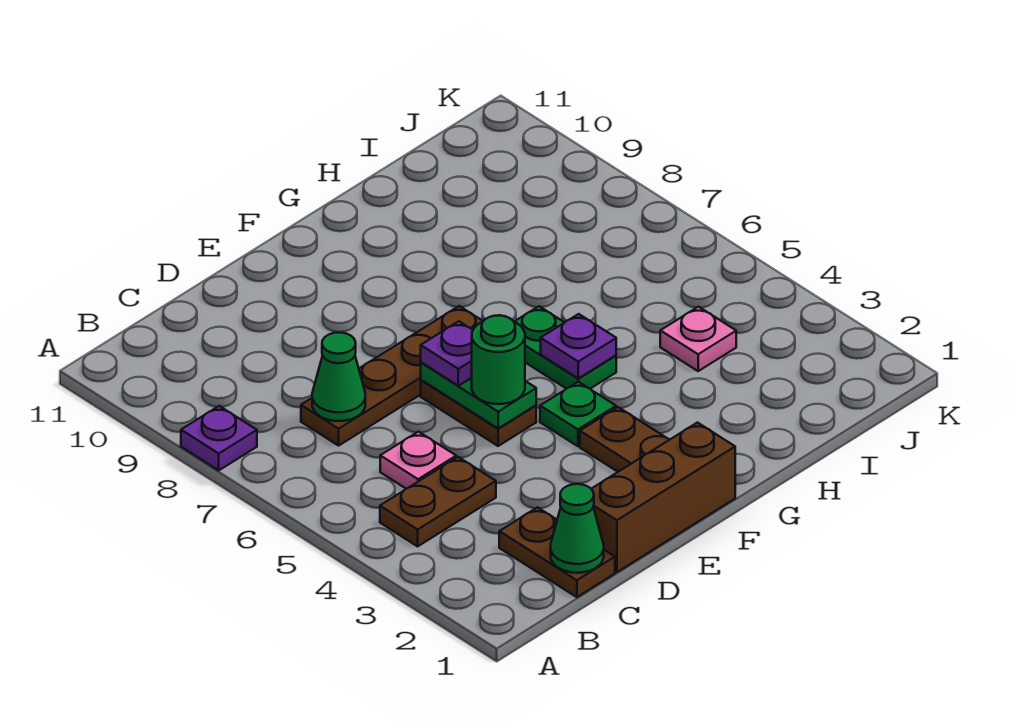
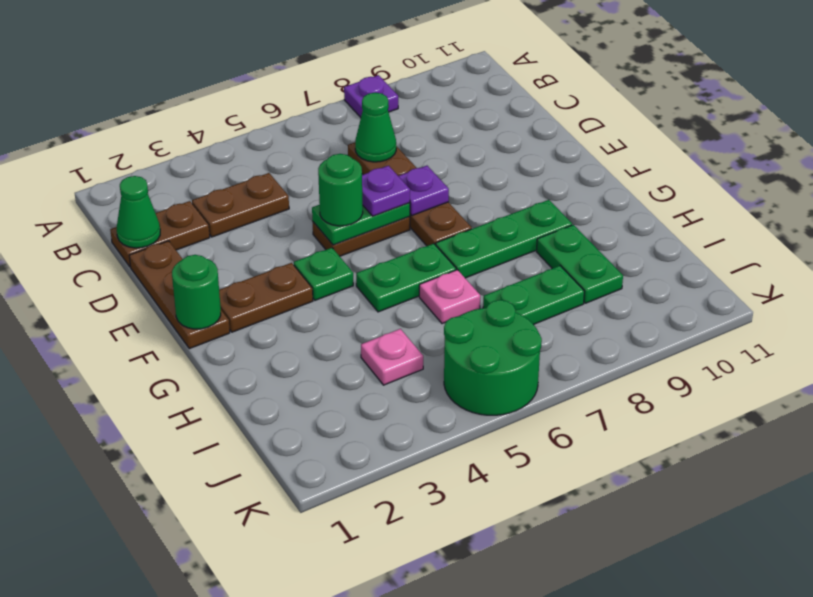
brown plate B4:C4 level 1 -> brown plate C3:C4 level 1
pink plate C5 level 1 -> pink plate H6 level 1
brown brick D1:F1 level 1 -> brown plate D1:F1 level 1
none -> green round brick F1 level 2
purple plate G5 level 2 -> purple plate E7 level 2
none -> green plate G7:G9 level 1
none -> green plate H9:I9 level 1
none -> green plate I7:I8 level 1
none -> green round brick J5:K6 level 1

